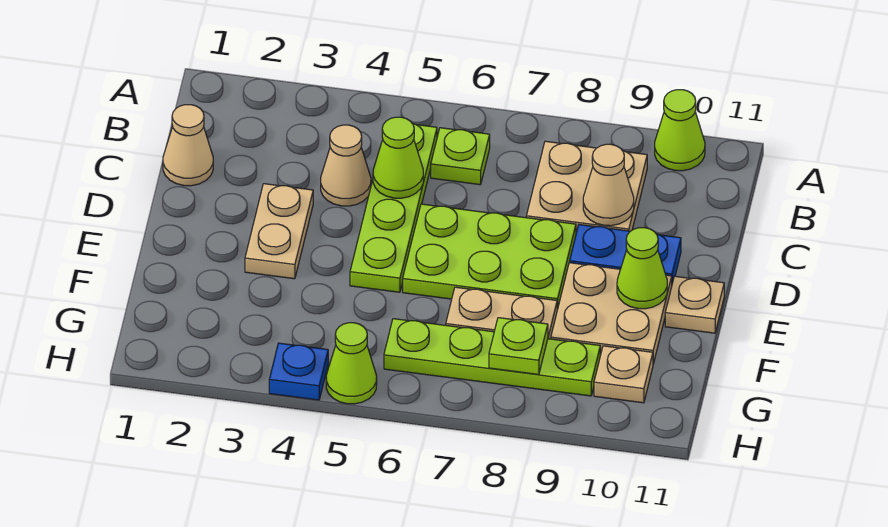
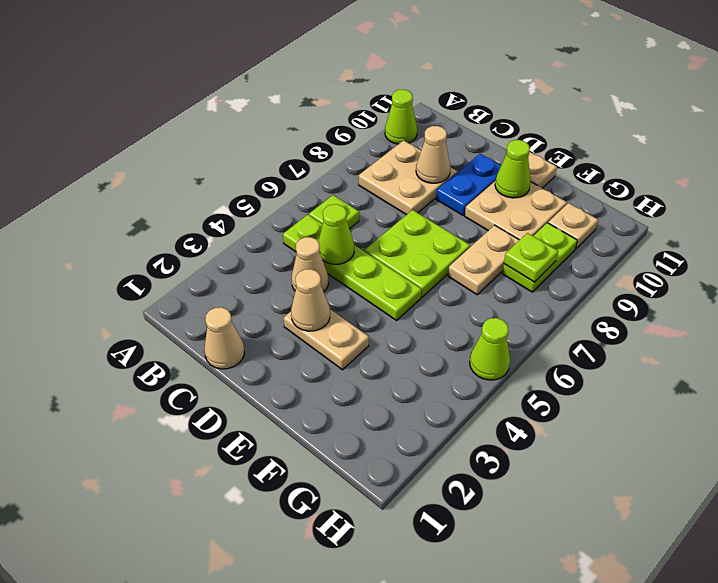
none -> tan cone D3 level 2
lime plate D6:E8 level 1 -> lime plate D6:E7 level 1
lime plate G6:G9 level 1 -> lime plate G8:G9 level 1
blue plate H4 level 1 -> none

